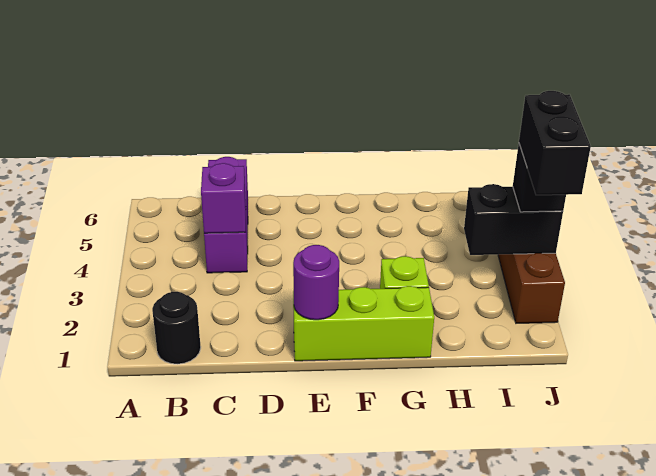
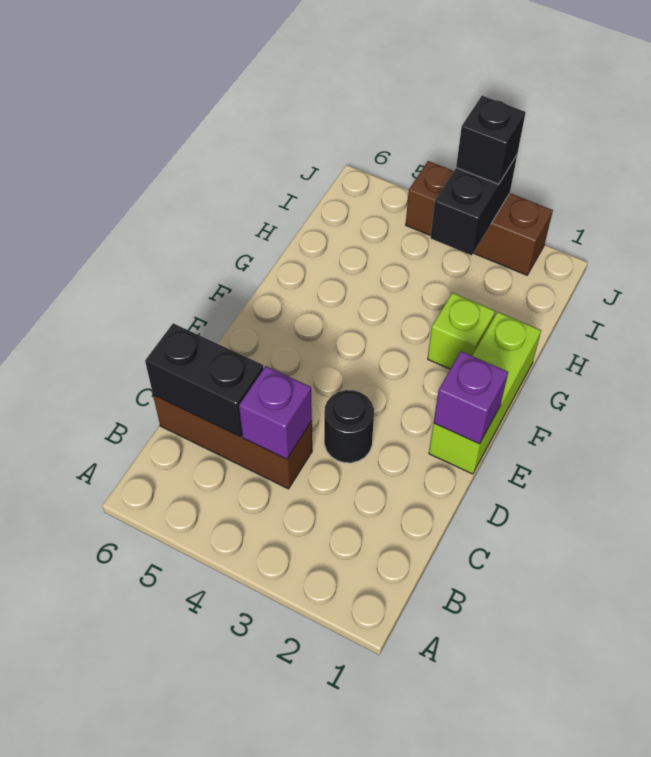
black round brick B1 level 1 -> black round brick D3 level 1
purple brick C4:C6 level 1 -> brown brick C4:C6 level 1
purple round brick E1 level 2 -> purple brick E1 level 2
black brick J2:J3 level 4 -> black brick C5:C6 level 2

